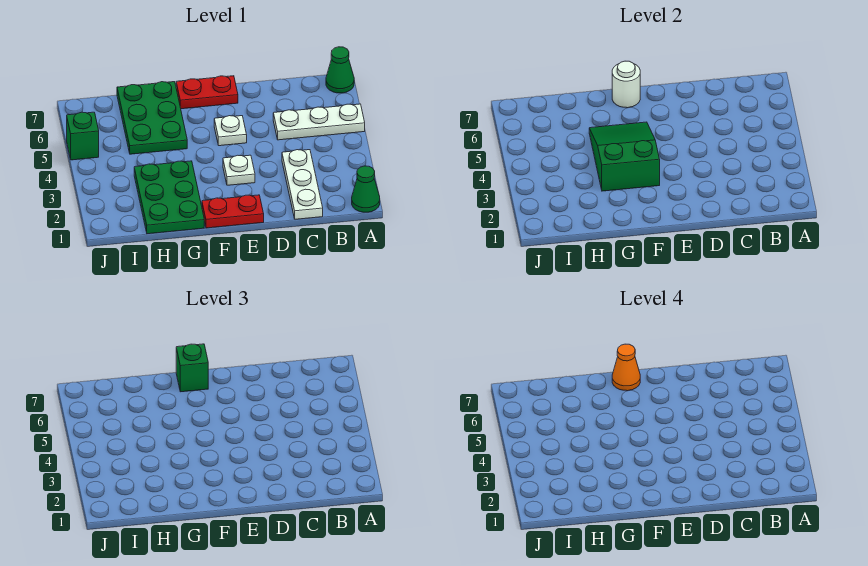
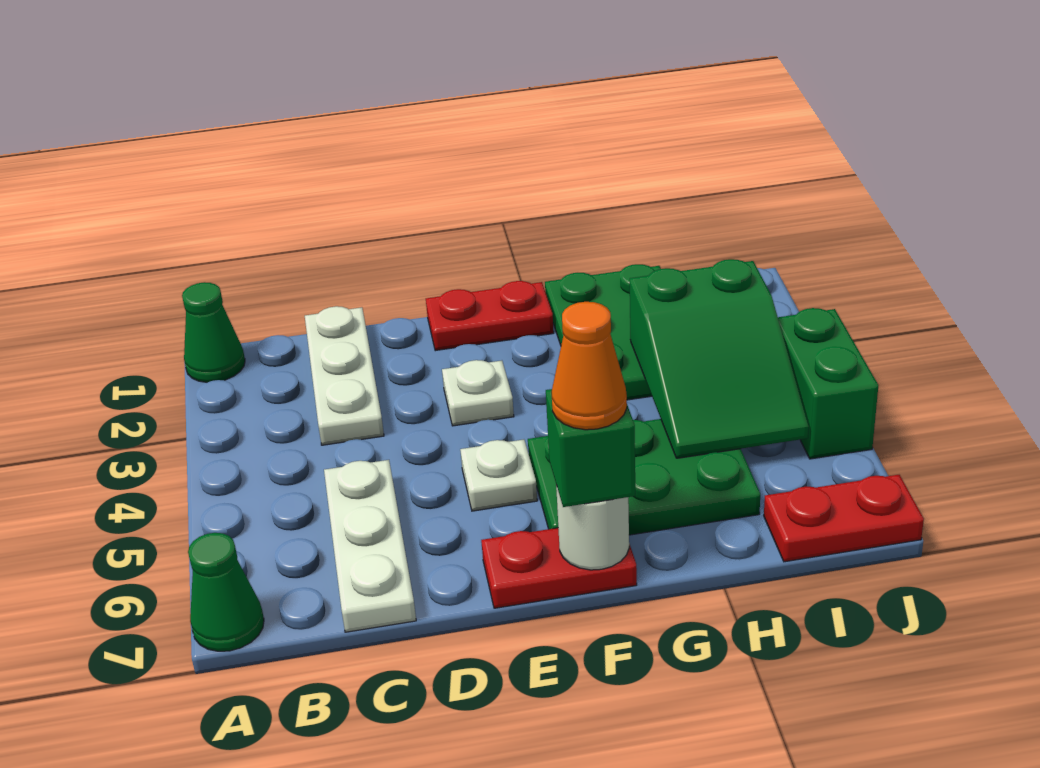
white plate A5:C5 level 1 -> white plate C5:C7 level 1
green slope F3:G5 level 2 top 3 -> green slope H3:I5 level 2 top 3
green plate G5:H7 level 1 -> green plate F5:H6 level 1
none -> red plate I7:J7 level 1
green brick J5 level 1 -> green brick J4:J5 level 1

